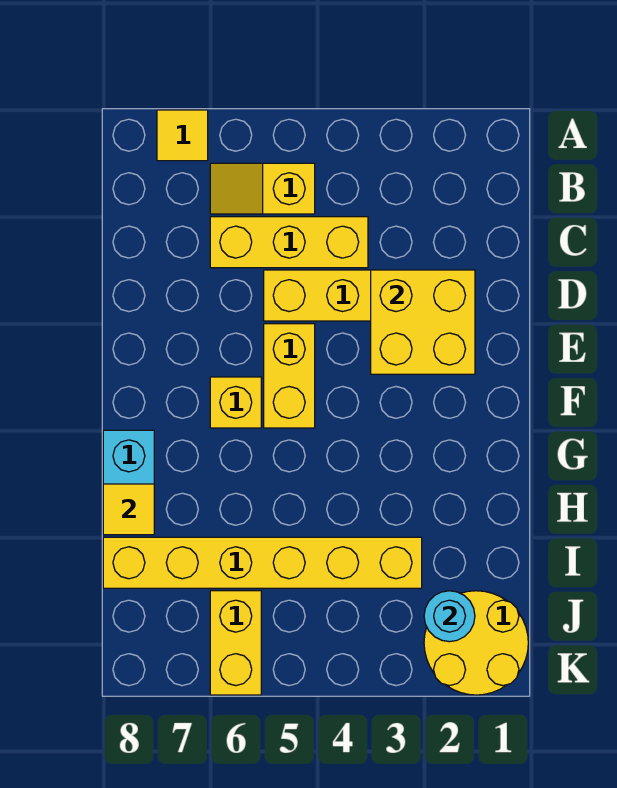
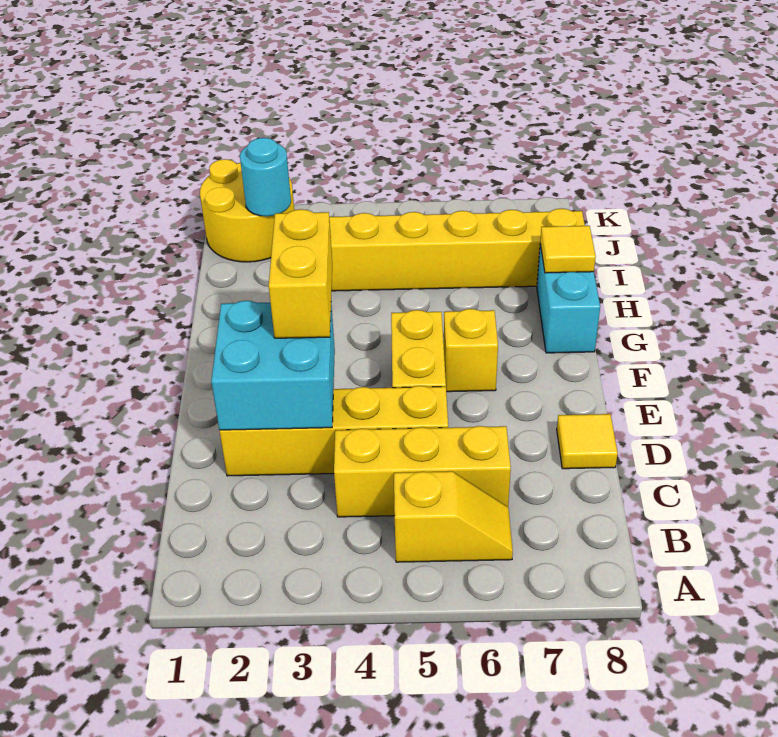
yellow tile A7 level 1 -> yellow tile D8 level 1
yellow brick D2:E3 level 2 -> cyan brick D2:E3 level 2
yellow brick J6:K6 level 1 -> yellow brick E3:F3 level 3

